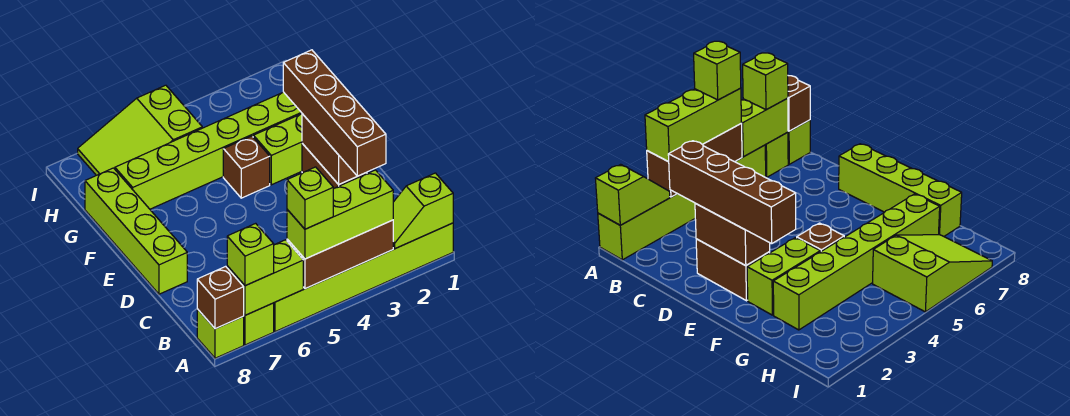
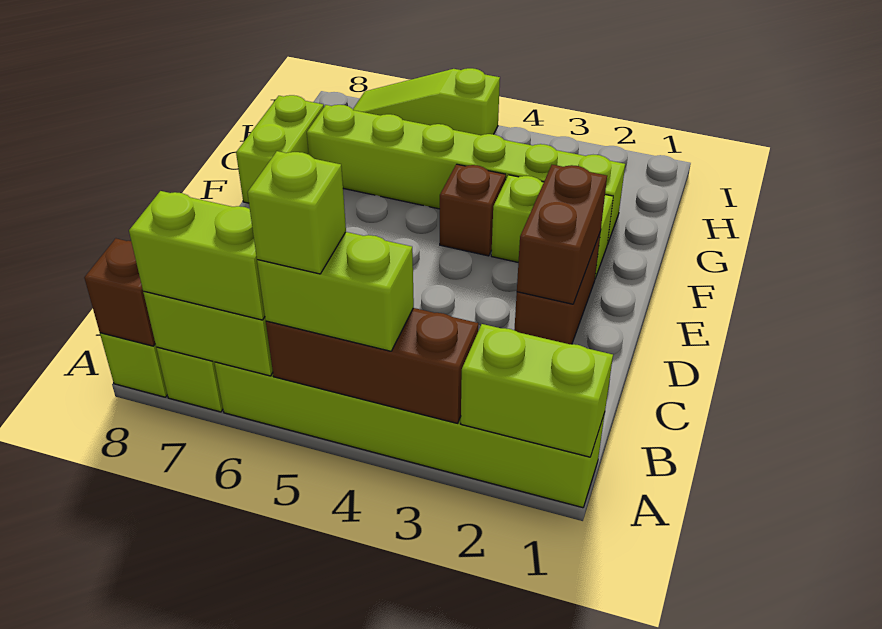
lime slope A1:A2 level 2 top 1 -> lime brick A1:A2 level 2
lime brick A3:A5 level 3 -> lime brick A4:A5 level 3
lime brick A7 level 3 -> lime brick A6:A7 level 3
brown brick C2:F2 level 3 -> none
lime brick D8:G8 level 1 -> lime brick F8:G8 level 1
lime slope H5:I7 level 1 top 5 -> lime slope I5:I7 level 1 top 5

